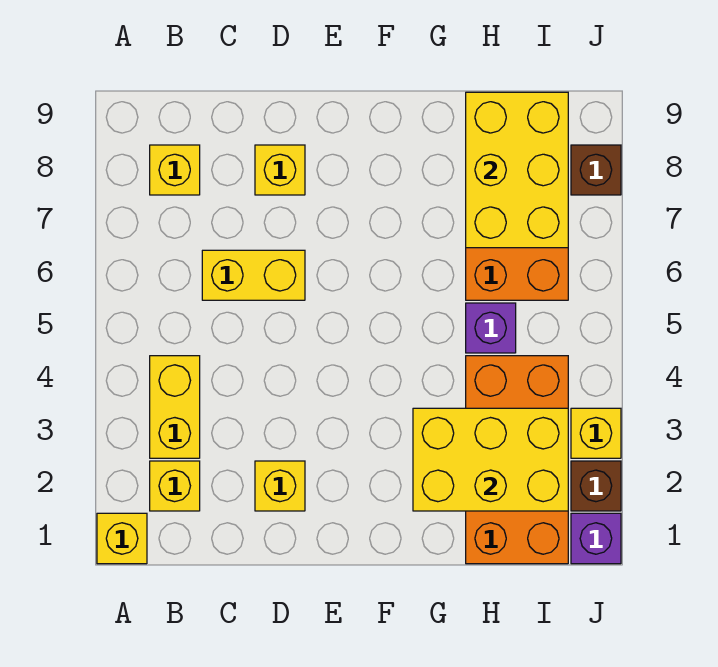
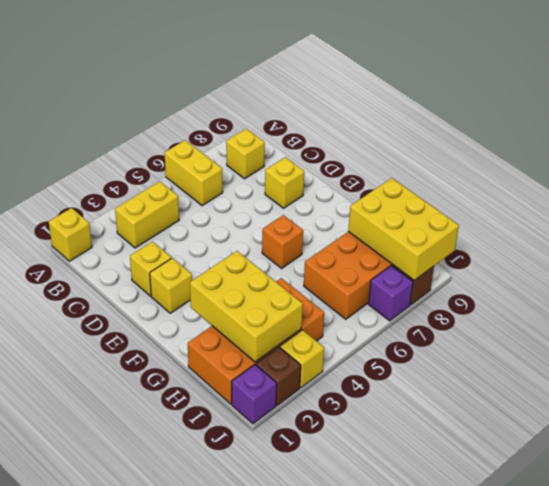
yellow brick B2 level 1 -> yellow brick E2 level 1
yellow brick C6:D6 level 1 -> yellow brick A6:B6 level 1
none -> orange brick F6 level 1
purple brick H5 level 1 -> purple brick J7 level 1
yellow brick H7:I9 level 2 -> yellow brick H8:J9 level 2

